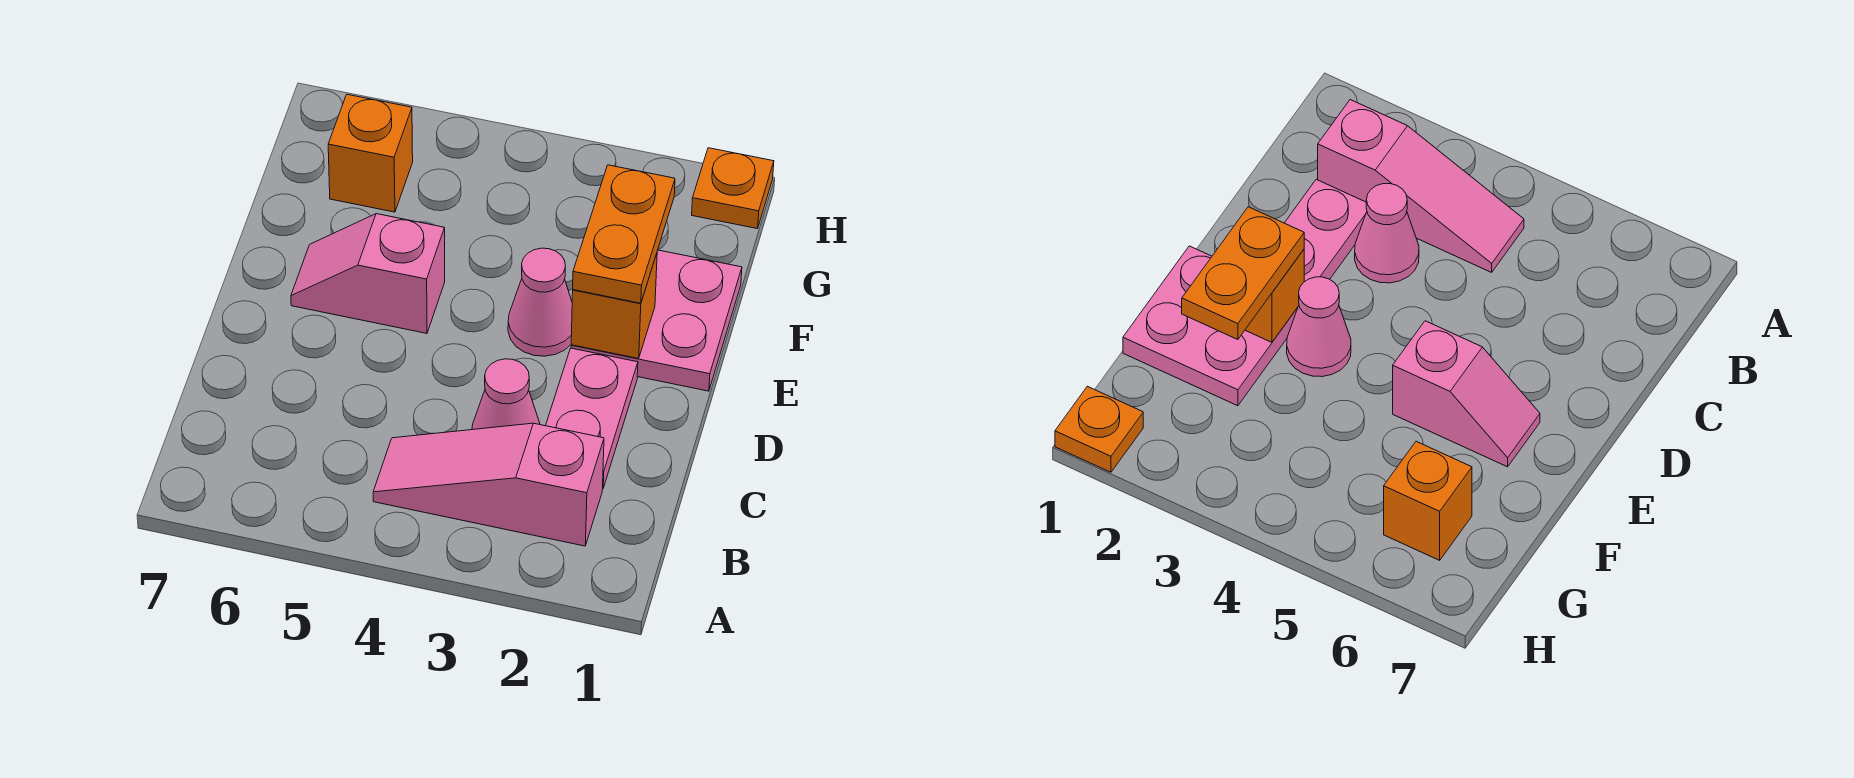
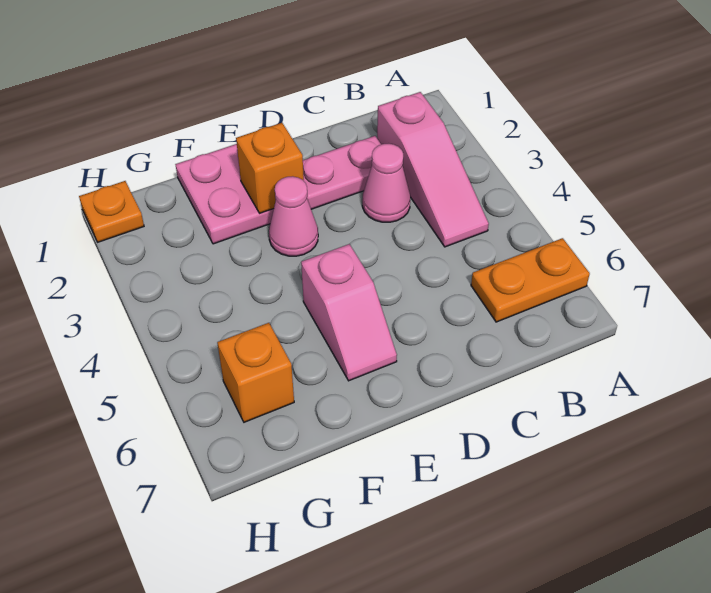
orange plate E2:F2 level 3 -> orange plate A6:B6 level 1

